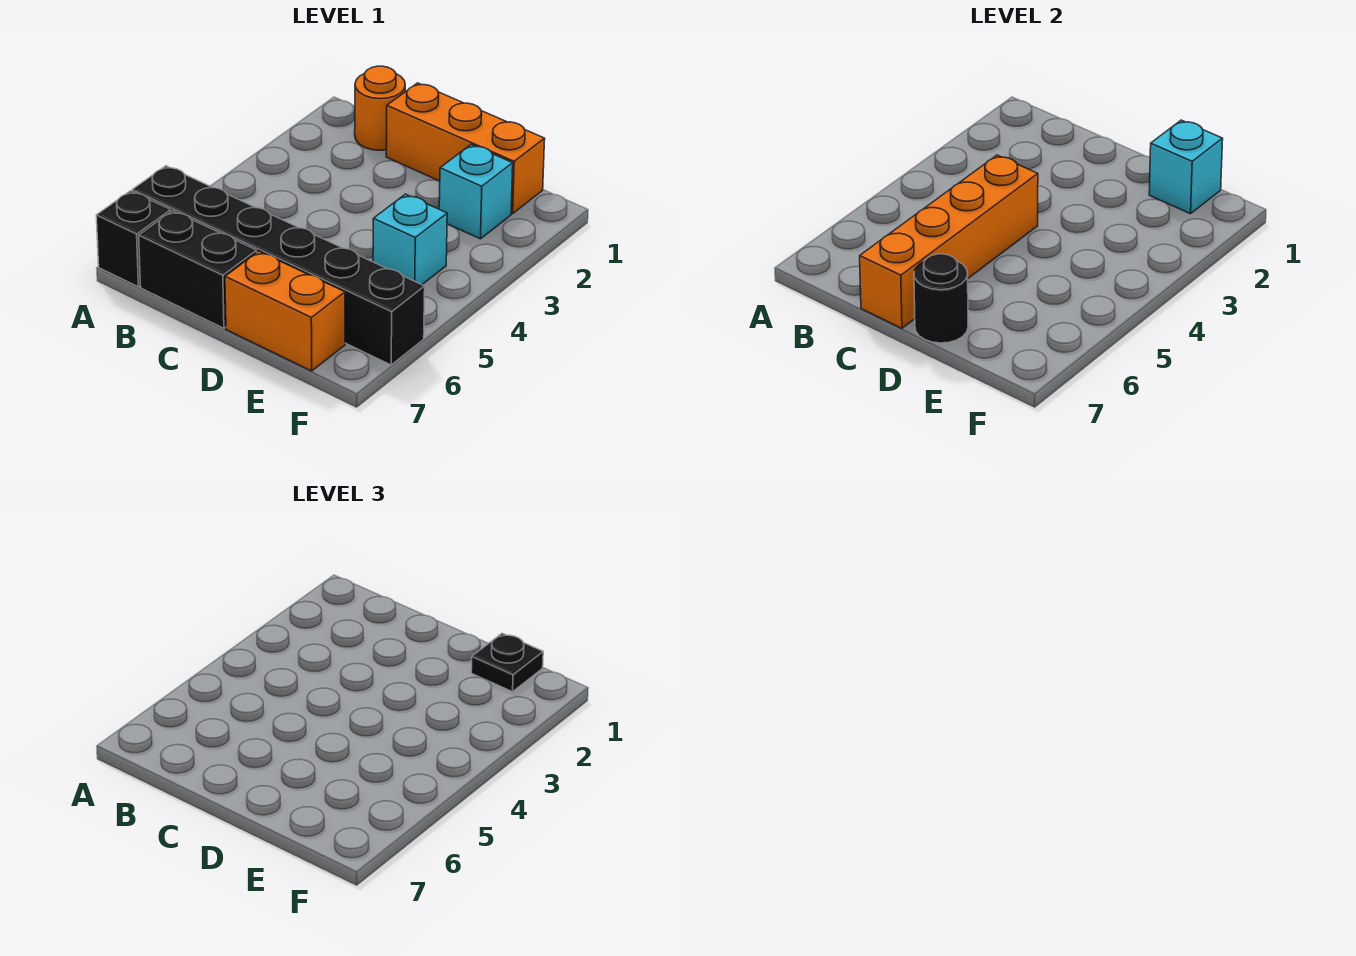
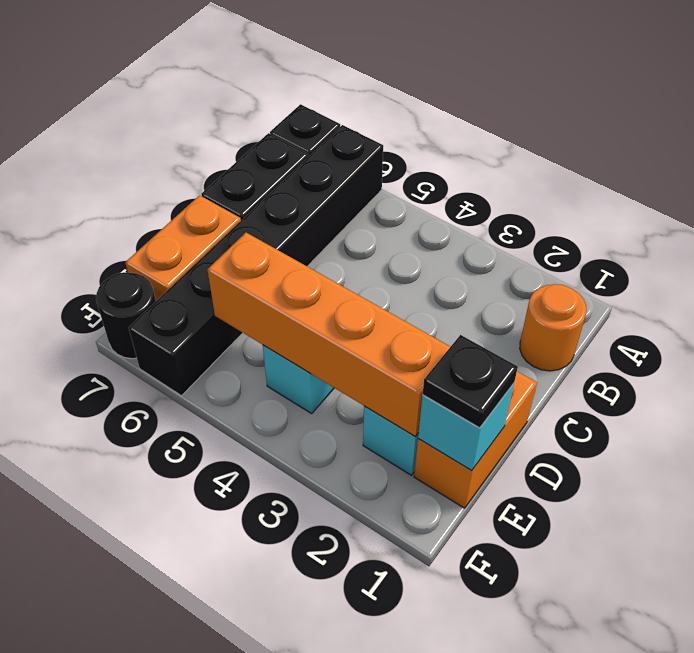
orange brick C1:E1 level 1 -> orange brick D1:E1 level 1
orange brick C4:C7 level 2 -> orange brick E2:E5 level 2
black round brick D7 level 2 -> black round brick F7 level 1

